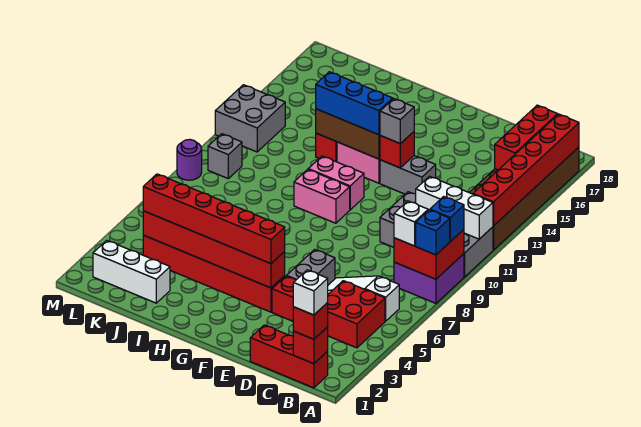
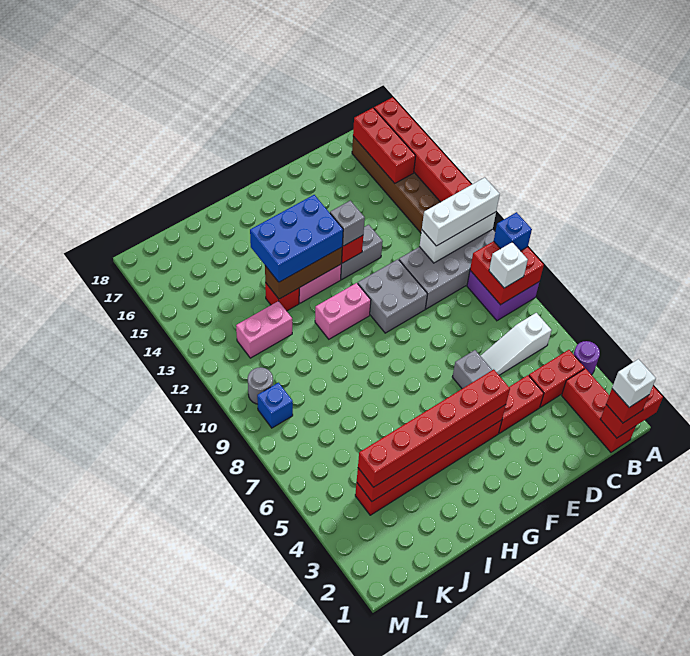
blue brick A8 level 3 -> blue brick L9 level 1
red brick B1:D1 level 1 -> red brick B1:B3 level 1
red brick B1 level 2 -> red brick A1:B1 level 2
red brick B4:C5 level 1 -> red brick B4:C4 level 1
pink brick G10:H10 level 1 -> pink brick J12:K12 level 1
blue brick G13:I13 level 3 -> blue brick G13:I14 level 3
white brick J2:L2 level 1 -> white brick A11:C11 level 3
grey brick L10 level 1 -> grey round brick L10 level 1
grey brick L12:M13 level 1 -> grey brick E10:F11 level 1
purple round brick M9 level 1 -> purple round brick A4 level 1

